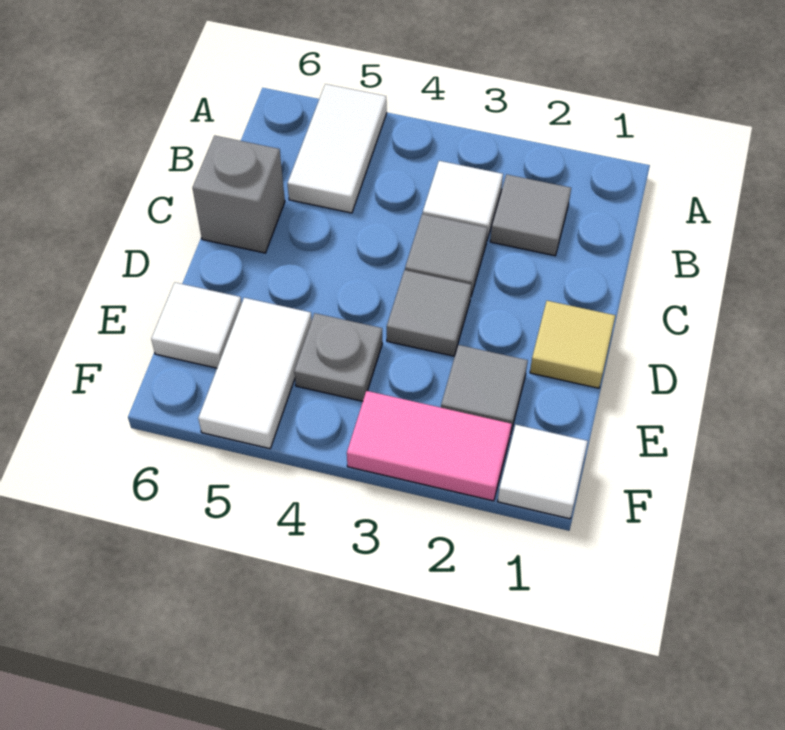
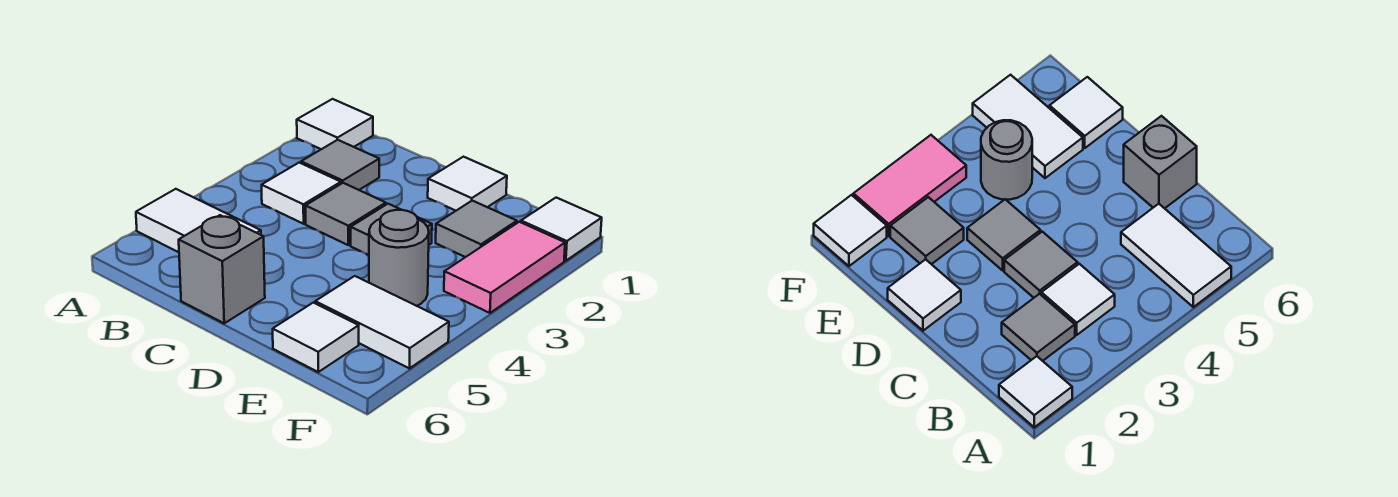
none -> white tile A1 level 1
tan tile D1 level 1 -> white tile D1 level 1
grey plate E4 level 1 -> grey round brick E4 level 1

